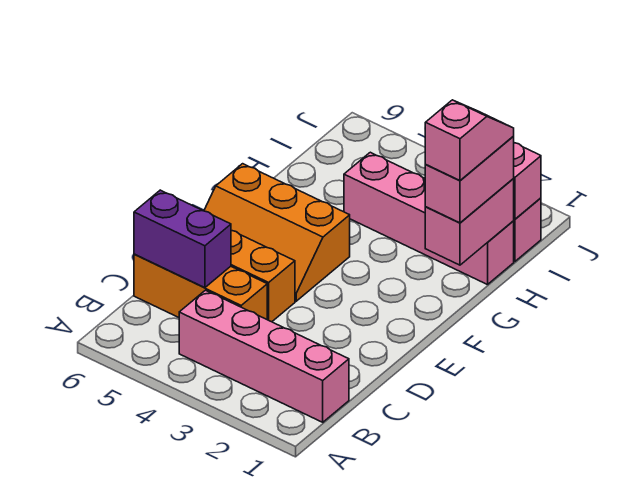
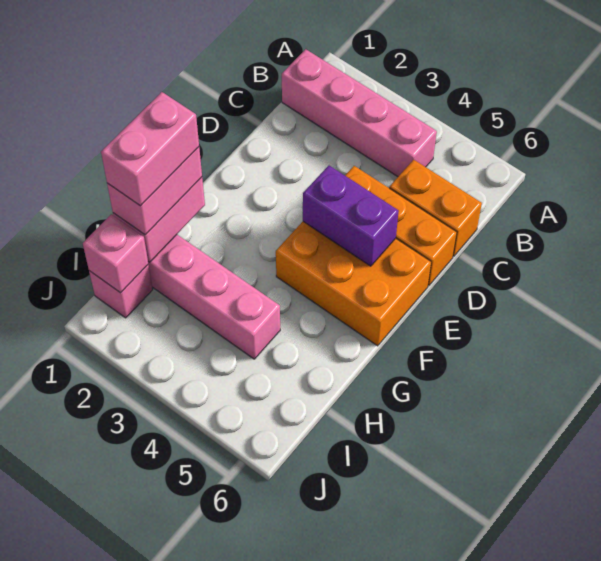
orange brick C4:C6 level 1 -> orange brick C5:C6 level 1
purple brick C5:C6 level 2 -> purple brick E4:E5 level 2
orange slope E4:F6 level 1 top F -> orange brick E4:F6 level 1
pink slope G1:H1 level 4 top G -> pink brick G1:H1 level 4

